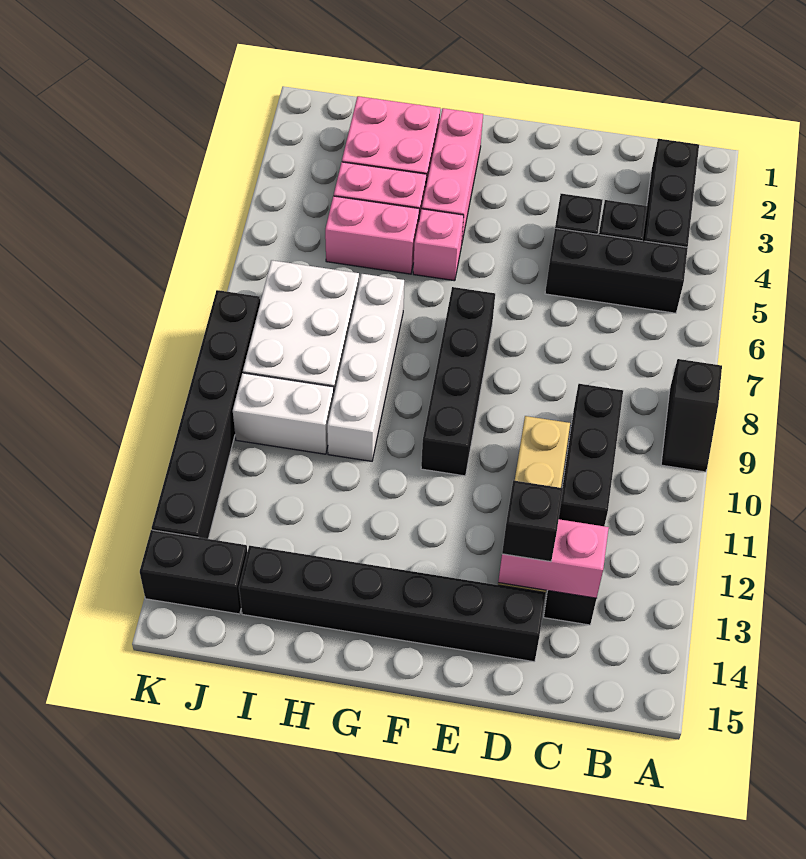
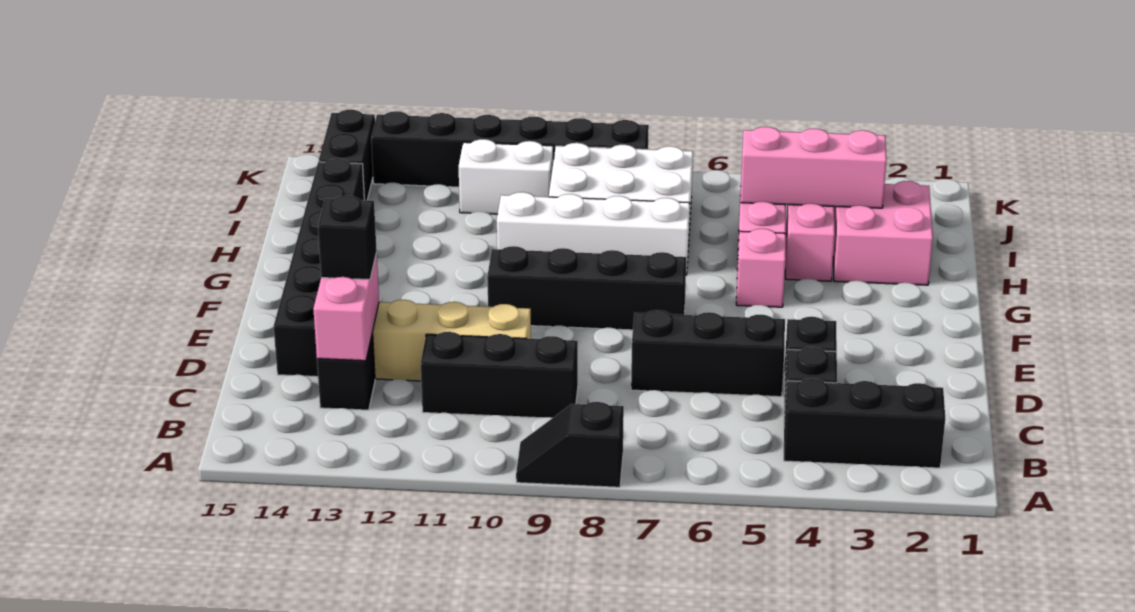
black brick B5:D5 level 1 -> black brick D5:D7 level 1
pink brick G2:G4 level 1 -> pink brick I3:I5 level 2
white brick I10:J10 level 1 -> white brick J10:J11 level 1

